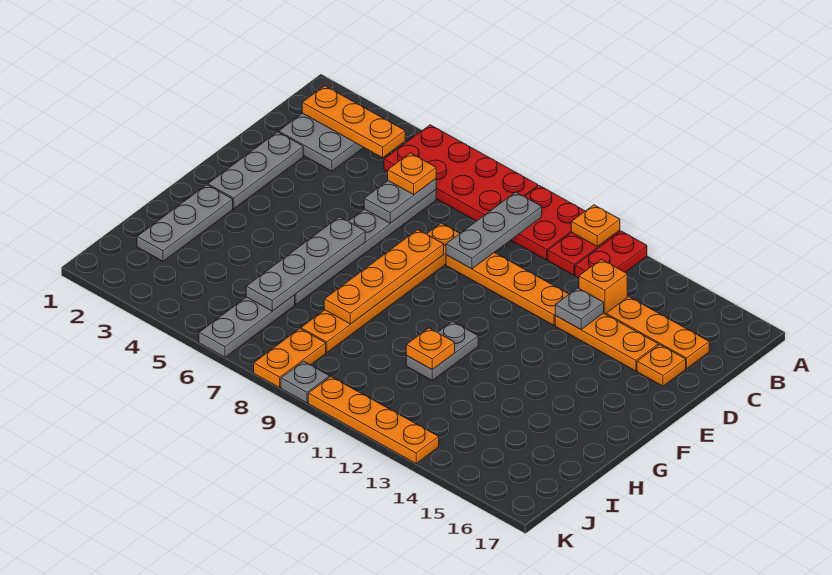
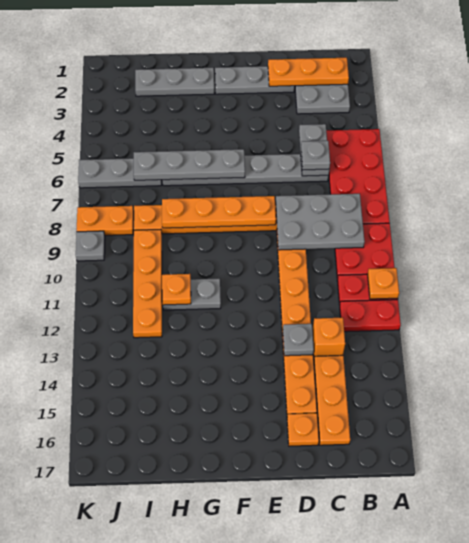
orange plate B2:B4 level 2 -> orange plate B2:D2 level 2
grey plate B9:D9 level 2 -> grey plate B8:D9 level 2
grey plate C6:D6 level 2 -> grey plate C5:C6 level 2
orange plate C6 level 3 -> grey plate C6 level 3
orange plate K10:K13 level 1 -> orange plate I9:I12 level 1

